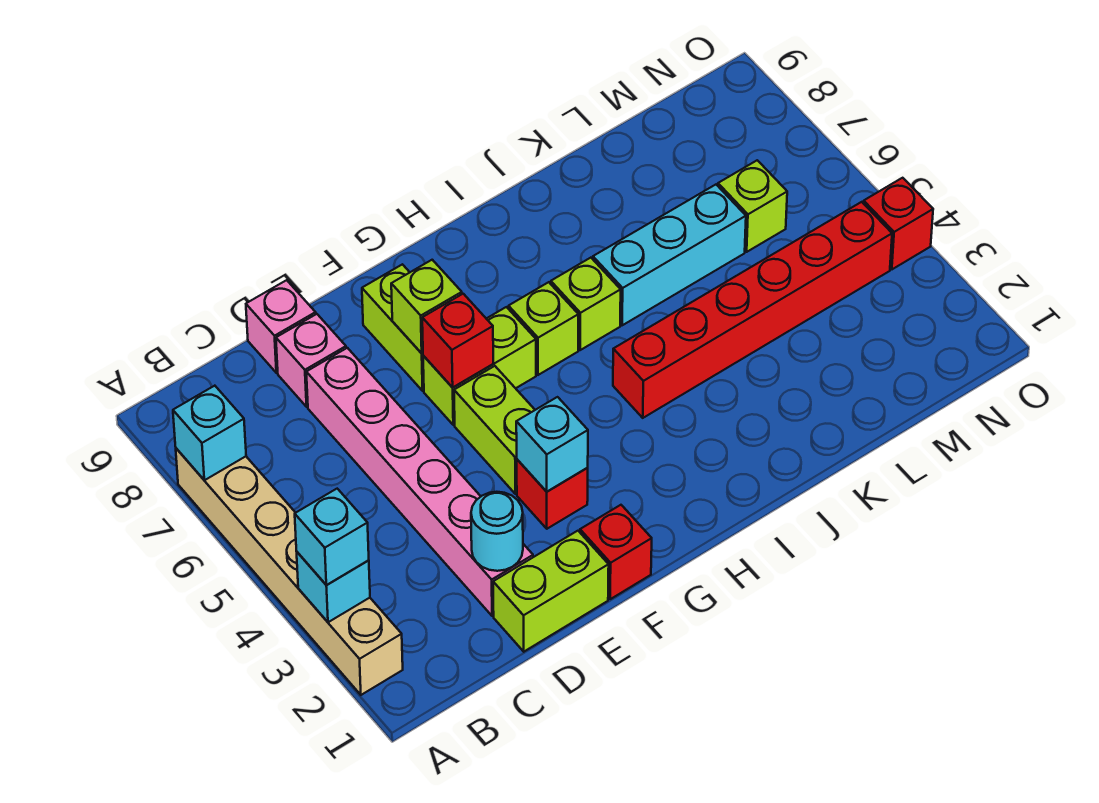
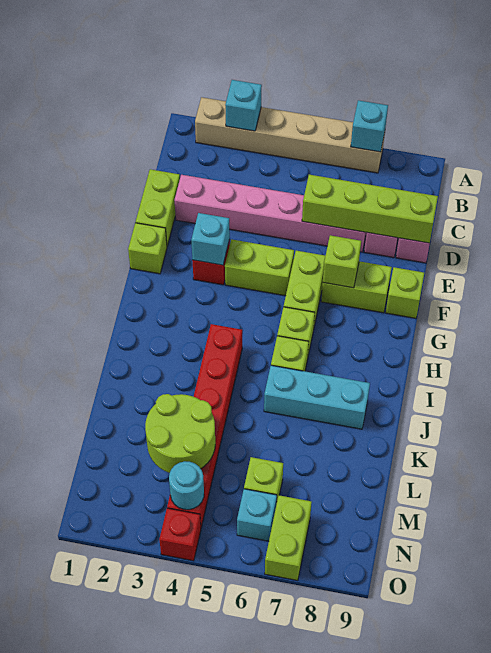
cyan brick A3 level 3 -> cyan brick N6 level 1
cyan round brick D2 level 2 -> cyan round brick N4 level 2
none -> lime brick D6:D9 level 2
red brick F1 level 1 -> lime brick F1 level 1
red brick F6 level 2 -> none
none -> lime brick F9 level 1
cyan brick J6:L6 level 1 -> cyan brick J6:J8 level 1
none -> lime round brick L3:M4 level 2
none -> lime brick N7:O7 level 1

